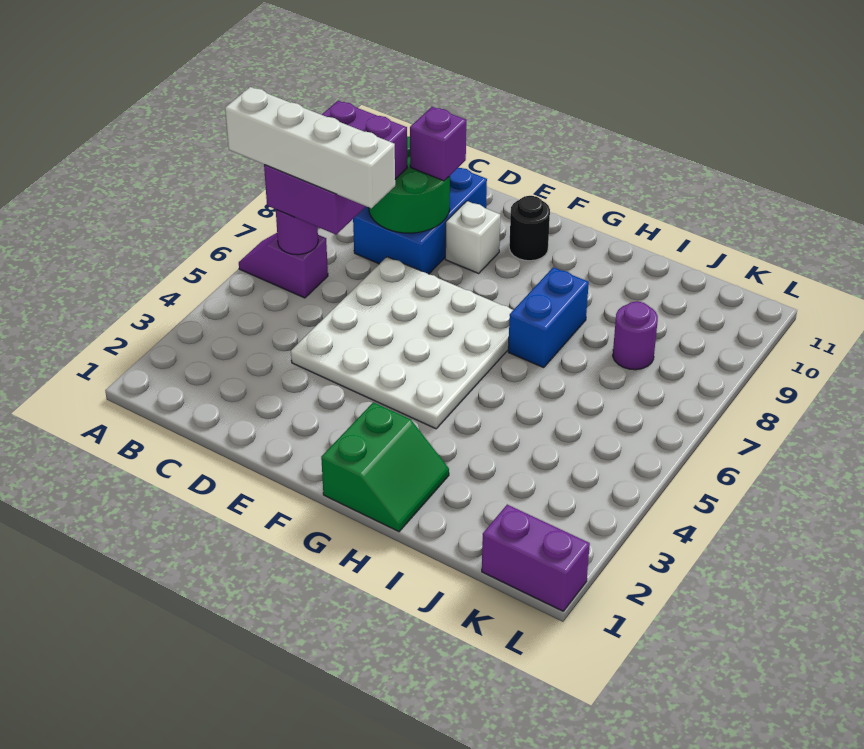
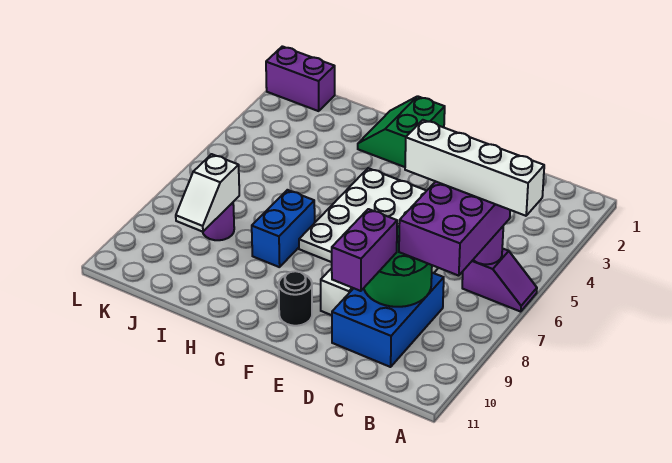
purple brick D9 level 3 -> purple brick D9:D10 level 3
none -> white slope J8:J9 level 2 top 8

